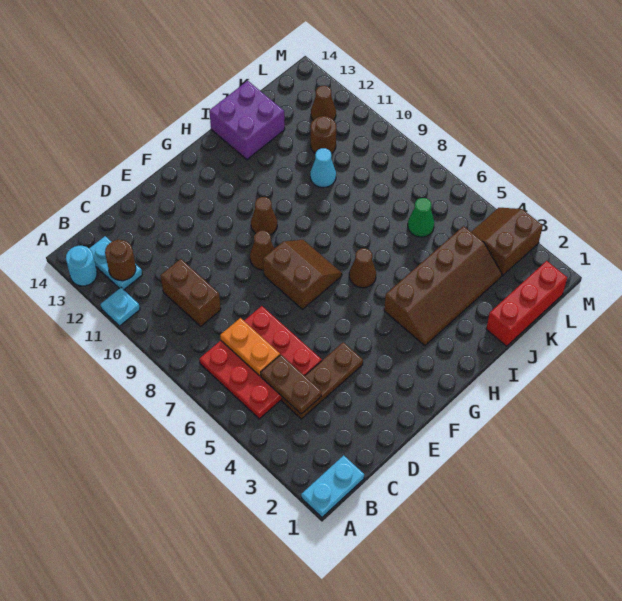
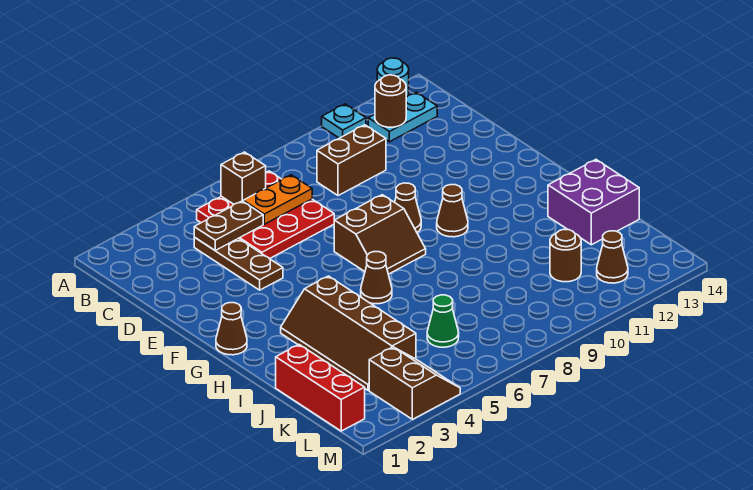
cyan plate A1:B1 level 1 -> none
none -> brown brick B6 level 2
none -> brown cone G1 level 1
cyan cone J10 level 1 -> none

